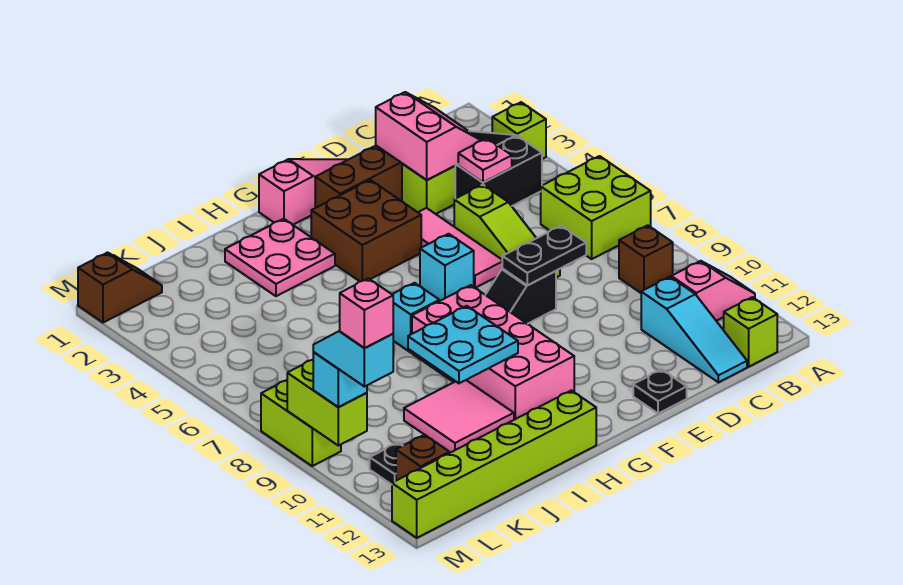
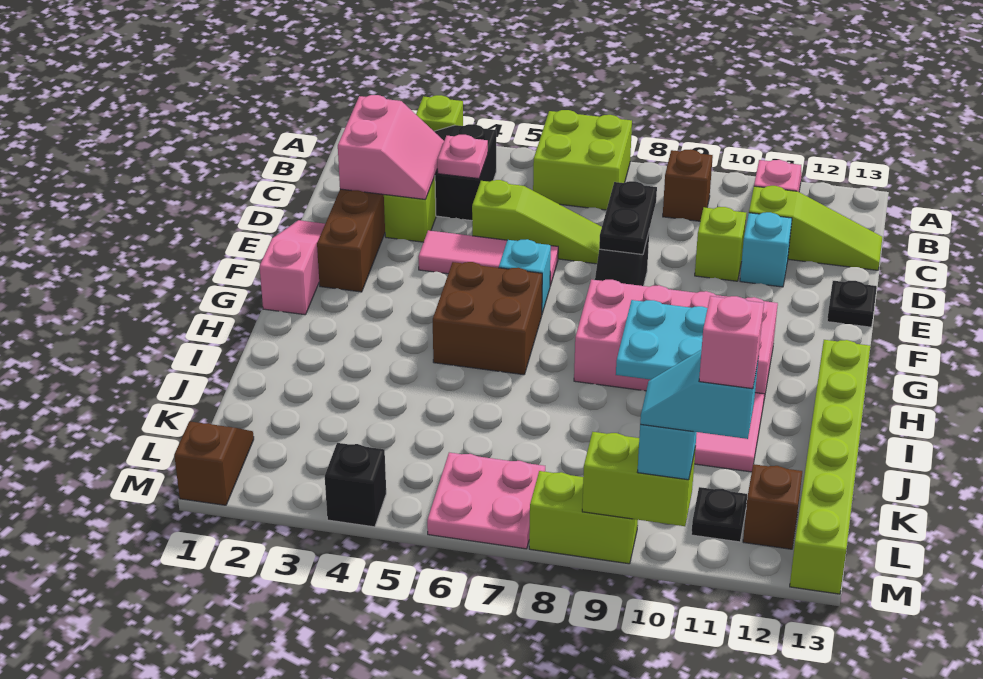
lime brick B13 level 1 -> lime brick D10 level 1
pink slope C2:D3 level 2 top D -> pink slope C2:D3 level 2 top 2
cyan slope C11:C13 level 1 top 11 -> lime slope C11:C13 level 1 top 11
brown brick F3:G4 level 1 -> brown brick G5:H6 level 1
pink plate H2:I3 level 1 -> pink plate L6:M7 level 1
cyan brick H7 level 1 -> cyan brick D11 level 1
none -> black brick M4 level 1

